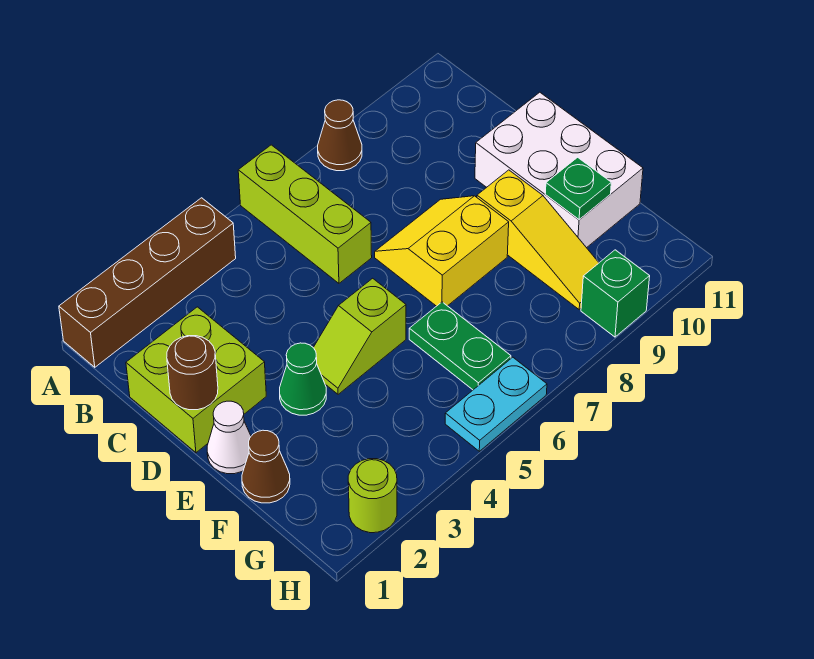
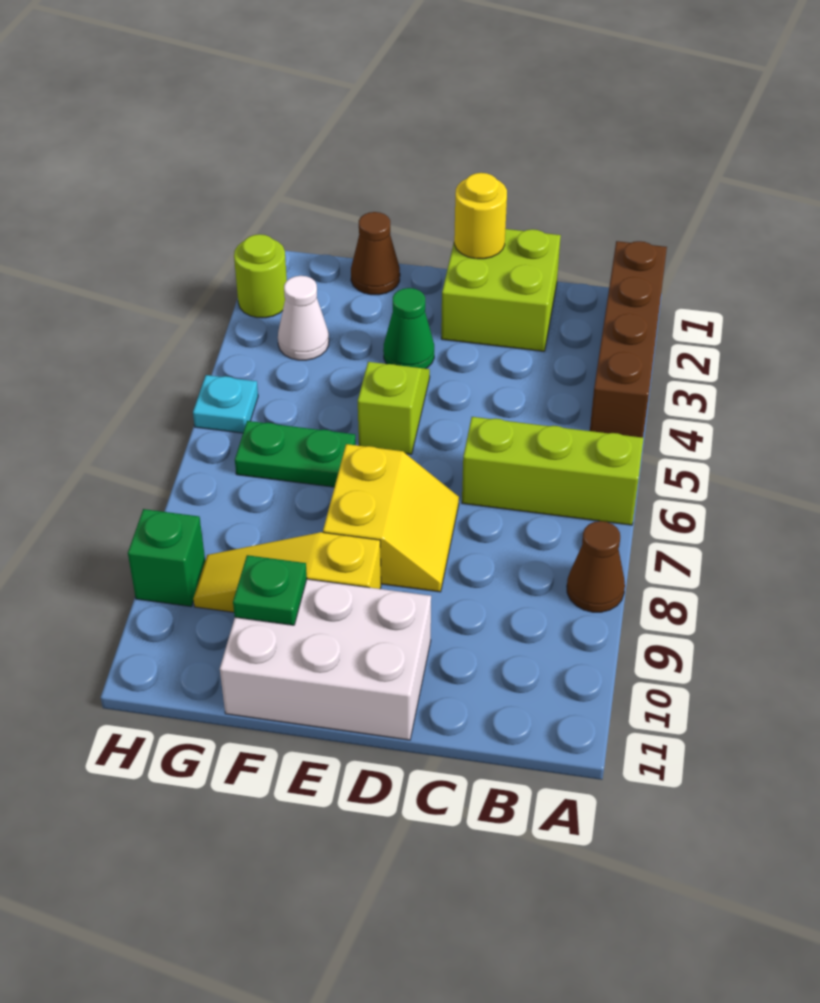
brown round brick D1 level 2 -> yellow round brick D1 level 2
white cone E1 level 1 -> white cone G3 level 1
cyan plate H5:H6 level 1 -> cyan plate H5 level 1

